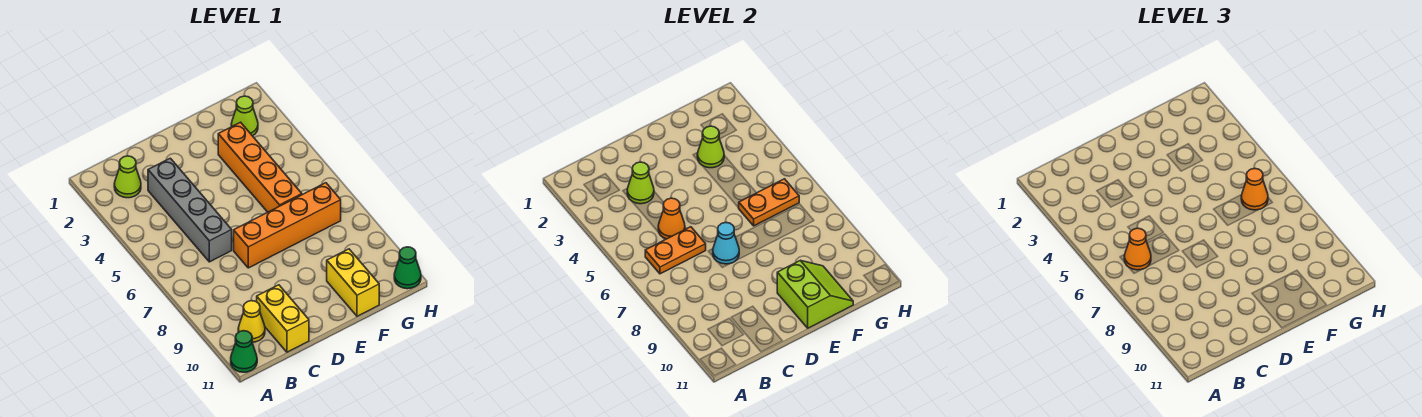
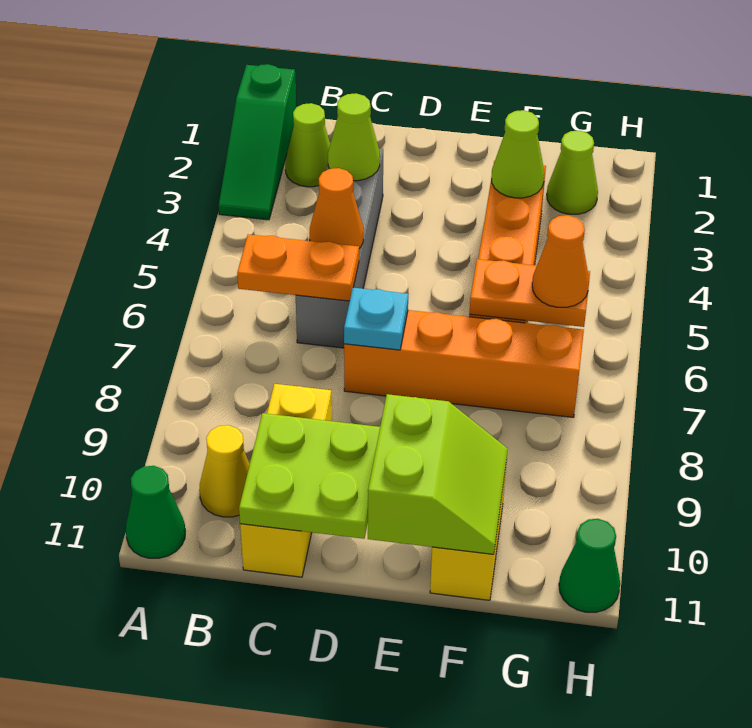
none -> green slope A1:A3 level 1 top 1
orange cone B6 level 3 -> none
yellow brick C10:C11 level 1 -> yellow brick C9:C11 level 1
none -> lime plate C10:D11 level 2
cyan cone D7 level 2 -> cyan plate D7 level 2

